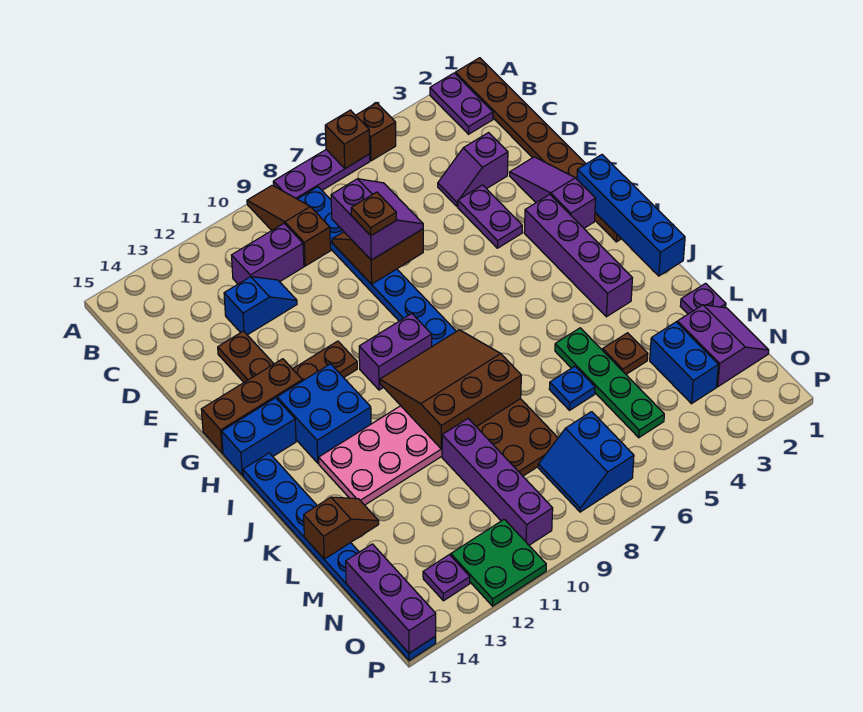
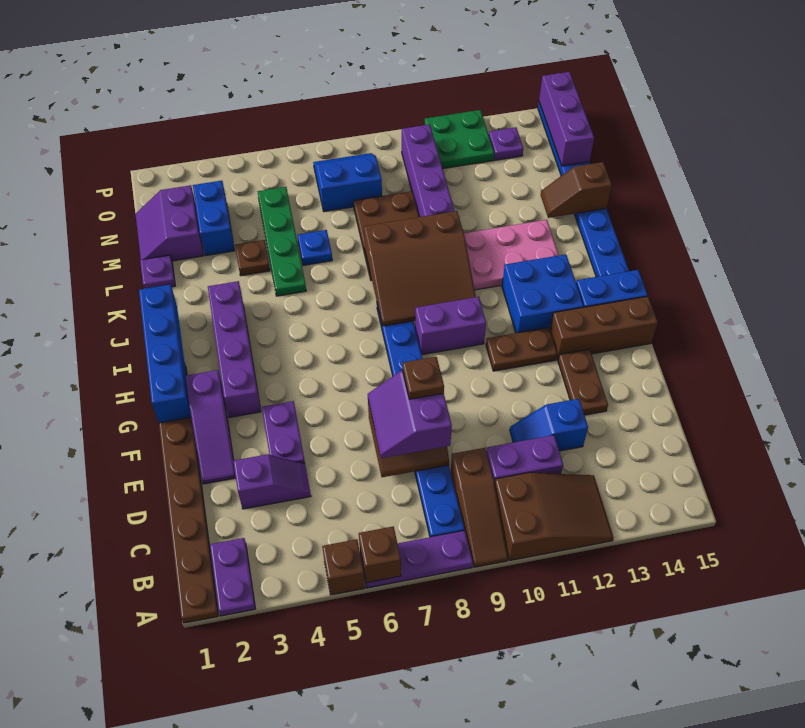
none -> brown slope A10:B12 level 1 top 10
blue slope N7:O8 level 1 top 7 -> blue slope N7:O8 level 1 top N

